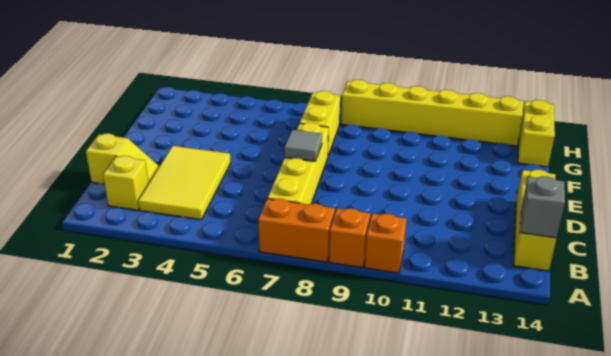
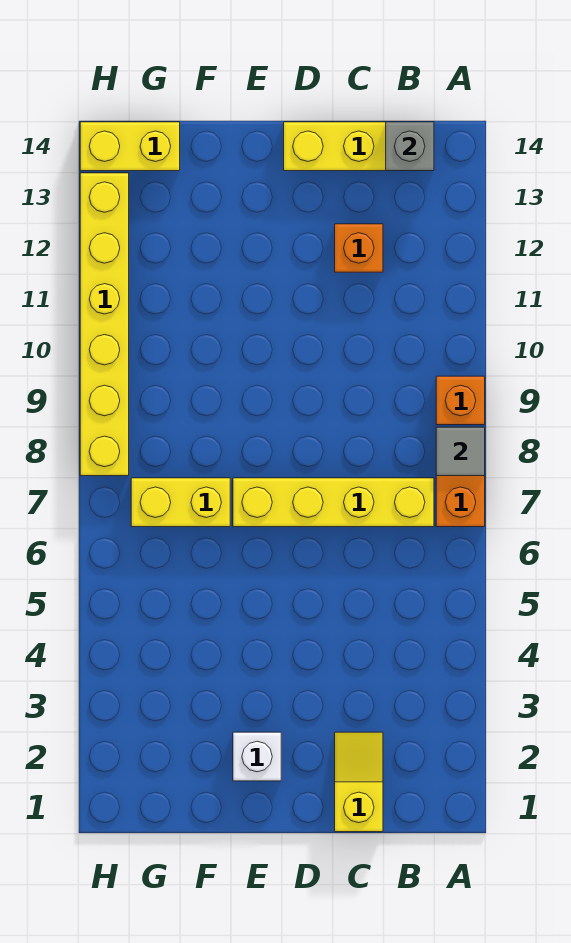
orange brick A10 level 1 -> orange brick C12 level 1
yellow brick B2 level 1 -> none
yellow tile B3:D4 level 1 -> none
grey tile D7 level 2 -> grey tile A8 level 2
none -> white brick E2 level 1

